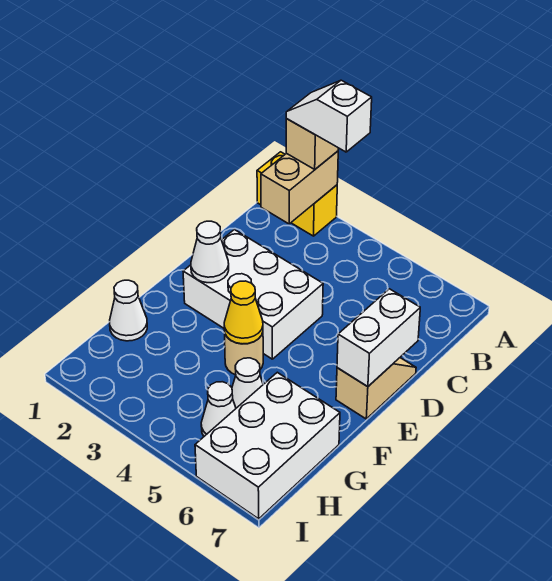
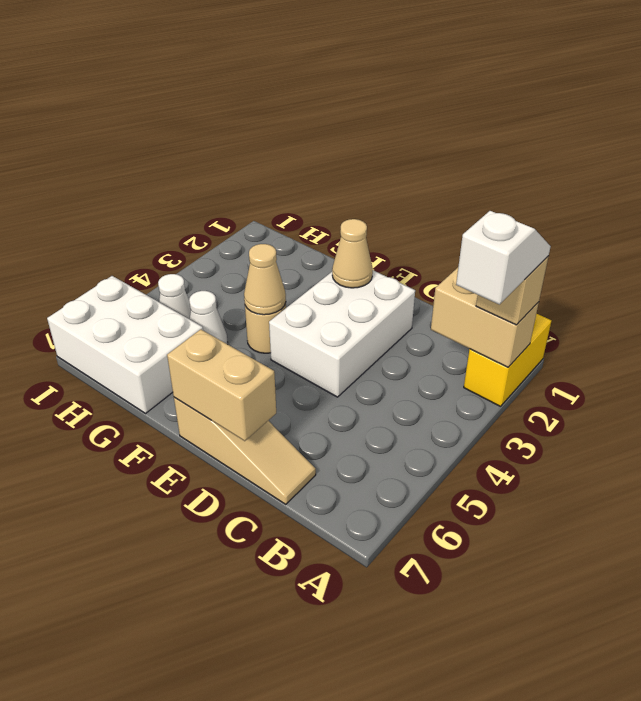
tan slope D7:E7 level 1 top E -> tan slope C7:E7 level 1 top E
white brick D7:E7 level 2 -> tan brick D7:E7 level 2
white cone E2 level 2 -> tan cone E2 level 2
yellow cone F4 level 2 -> tan cone F4 level 2
white cone G1 level 1 -> none

